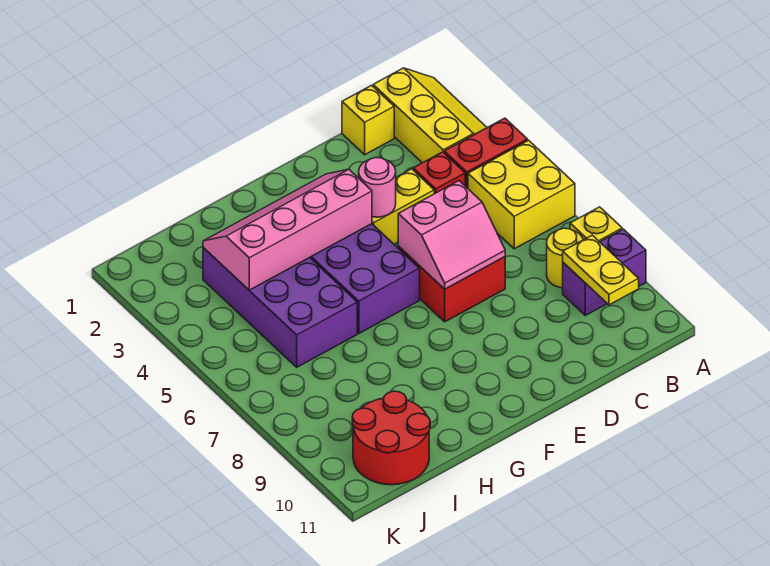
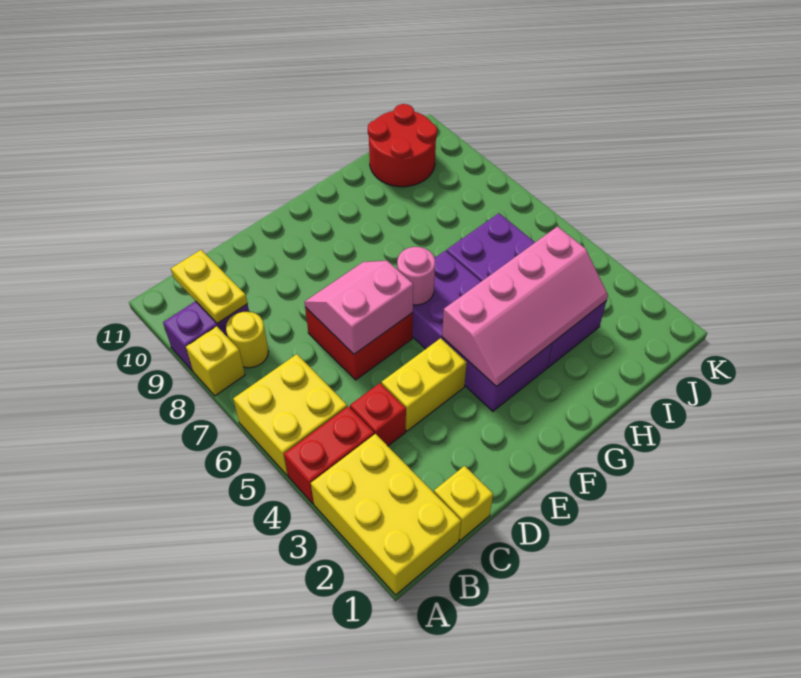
yellow slope A1:B3 level 1 top B -> yellow brick A1:B3 level 1
pink round brick E4 level 2 -> pink round brick F6 level 2

